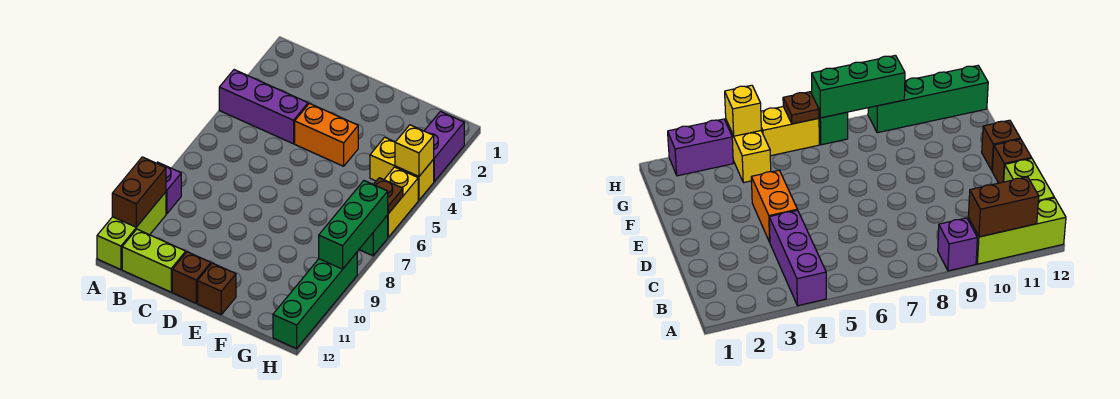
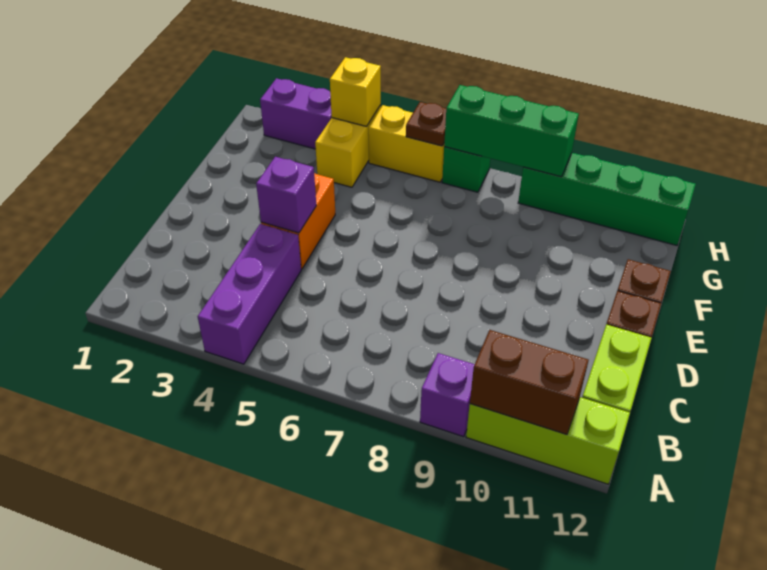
none -> purple brick D4 level 2

